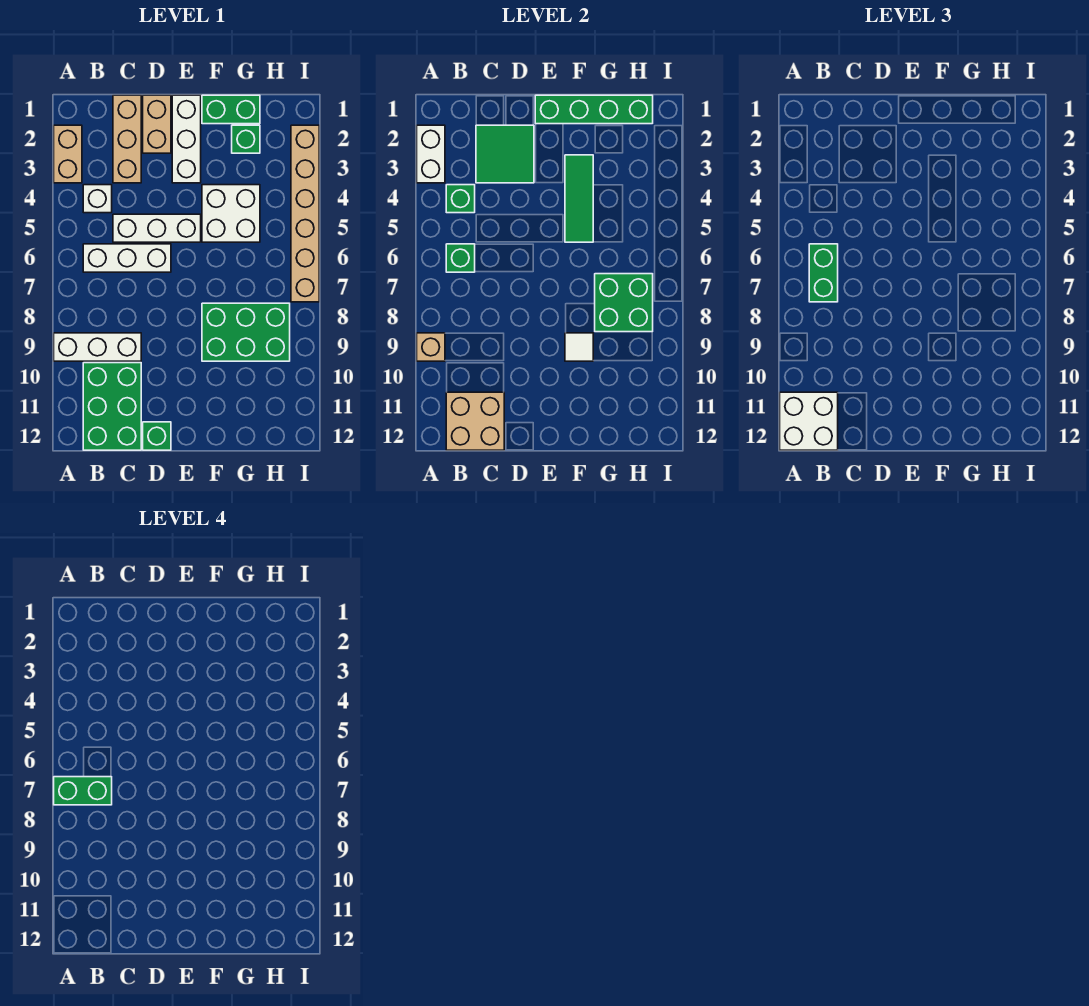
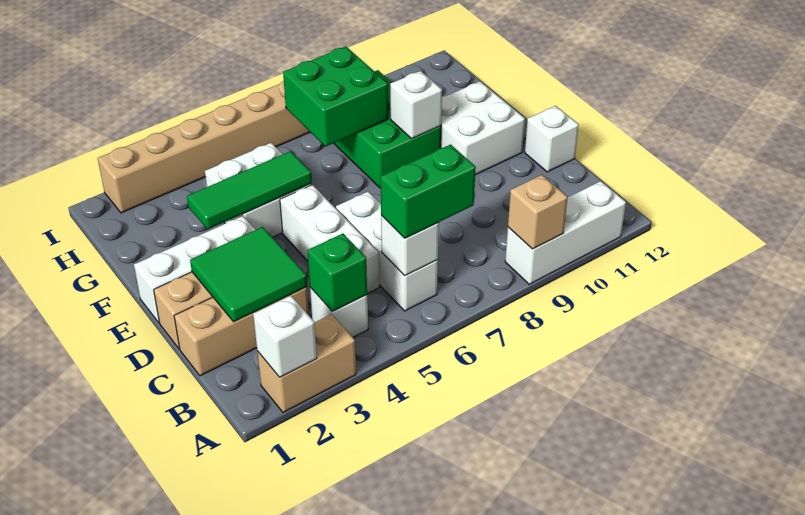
white brick A2:A3 level 2 -> white brick A2 level 2
green brick A7:B7 level 4 -> none
white brick A9:C9 level 1 -> white brick A9:A11 level 1
white brick A11:B12 level 3 -> white brick E10:F11 level 1
green brick B6 level 2 -> white brick B6 level 2
green brick B10:C12 level 1 -> none
tan brick B11:C12 level 2 -> none
green brick D12 level 1 -> white brick D12 level 1
green brick E1:H1 level 2 -> none
green brick F1:G1 level 1 -> none
white tile F9 level 2 -> white brick F9 level 2
green brick G2 level 1 -> none

